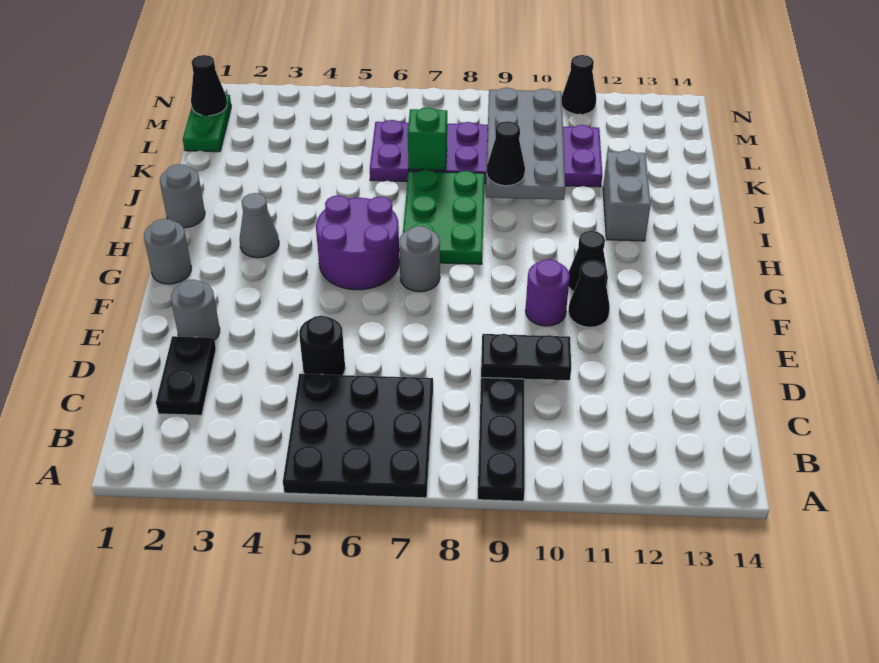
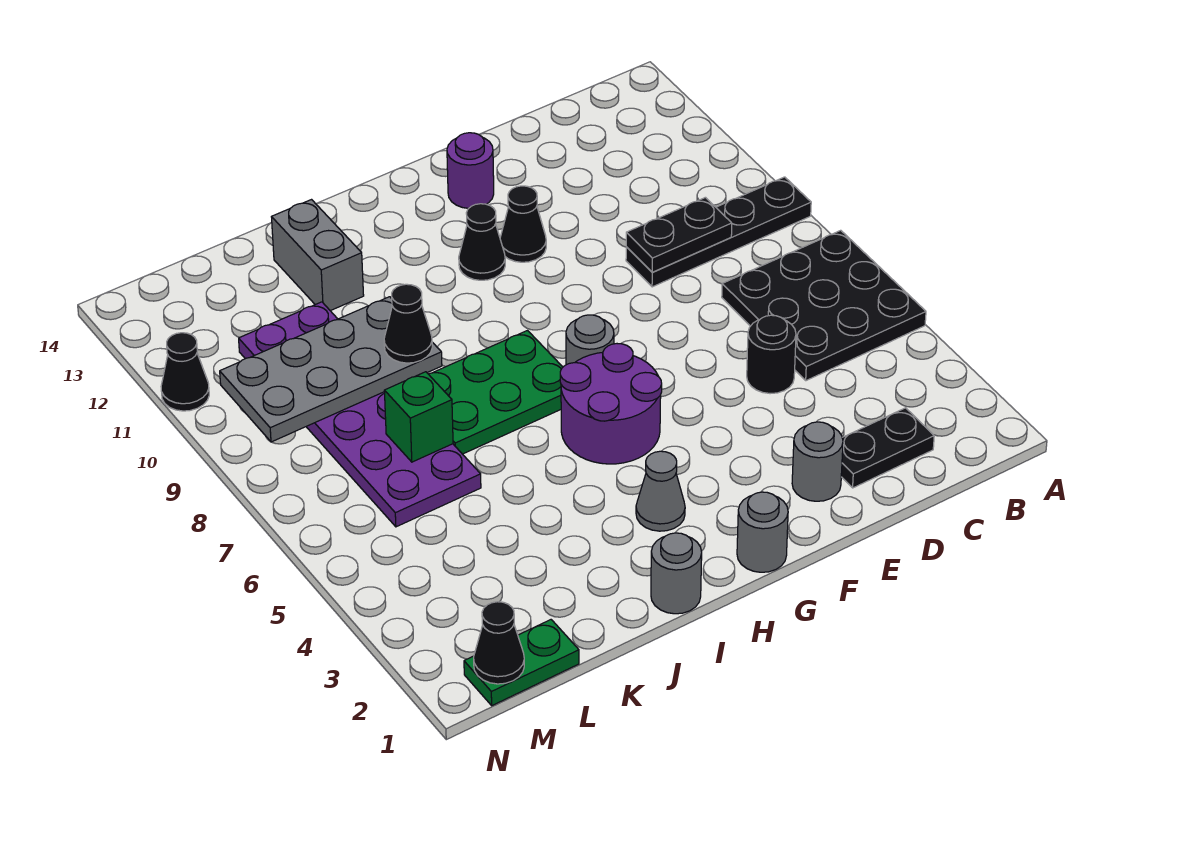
black plate D9:D10 level 2 -> black plate C9:D9 level 2
purple round brick F10 level 1 -> purple round brick F13 level 1
grey brick I12:J12 level 1 -> grey brick J12:J13 level 1

